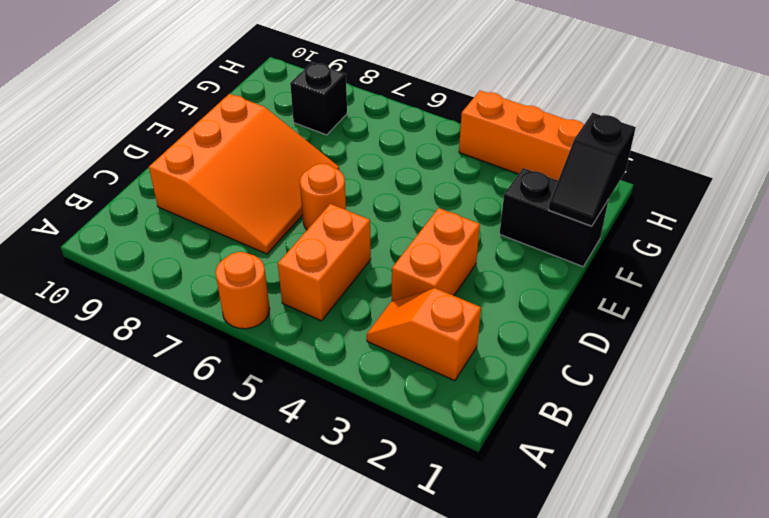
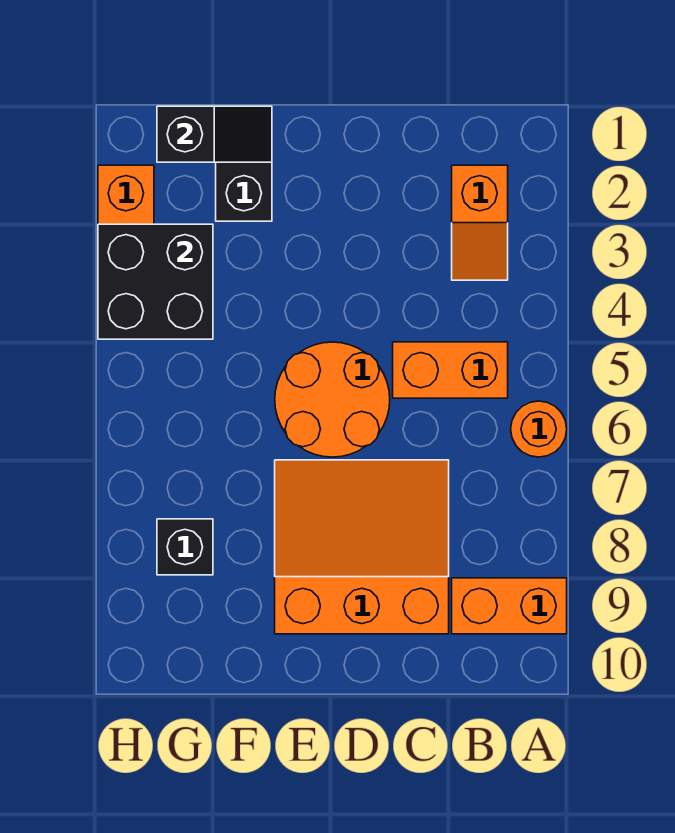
orange brick C3:D3 level 1 -> orange brick A9:B9 level 1
orange round brick D6 level 1 -> orange round brick D5:E6 level 1
none -> black brick G3:H4 level 2

